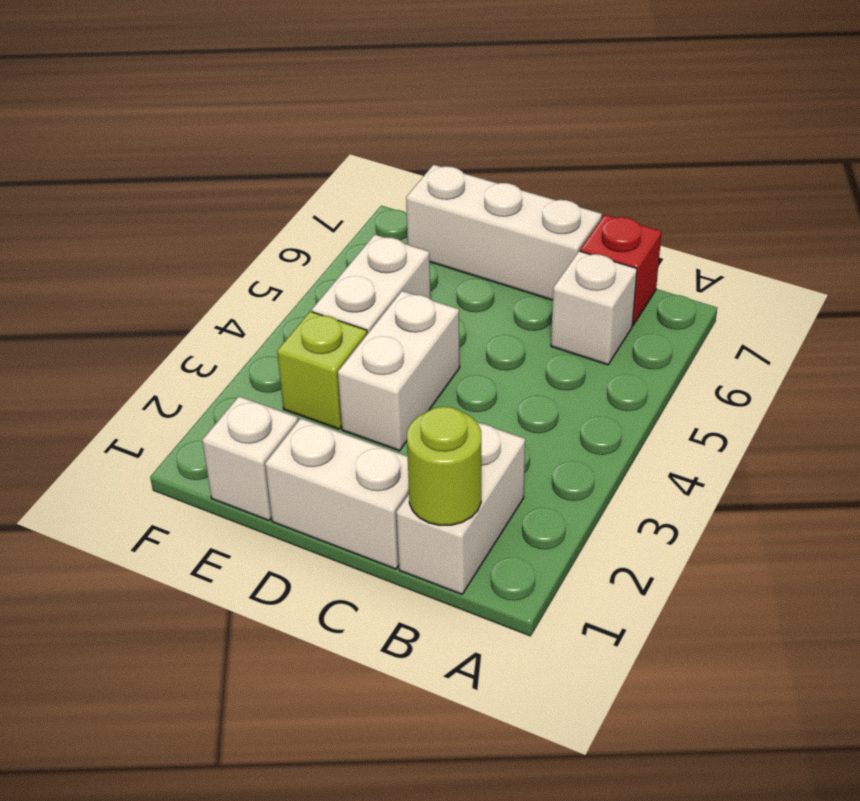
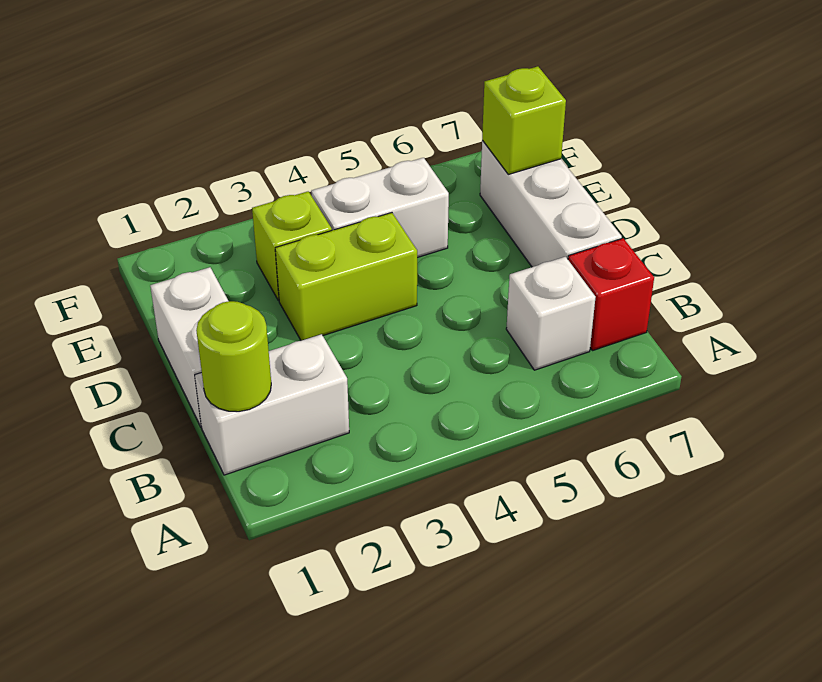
white brick D3:D4 level 1 -> lime brick D3:D4 level 1
white brick E1 level 1 -> none
none -> lime brick E7 level 2

